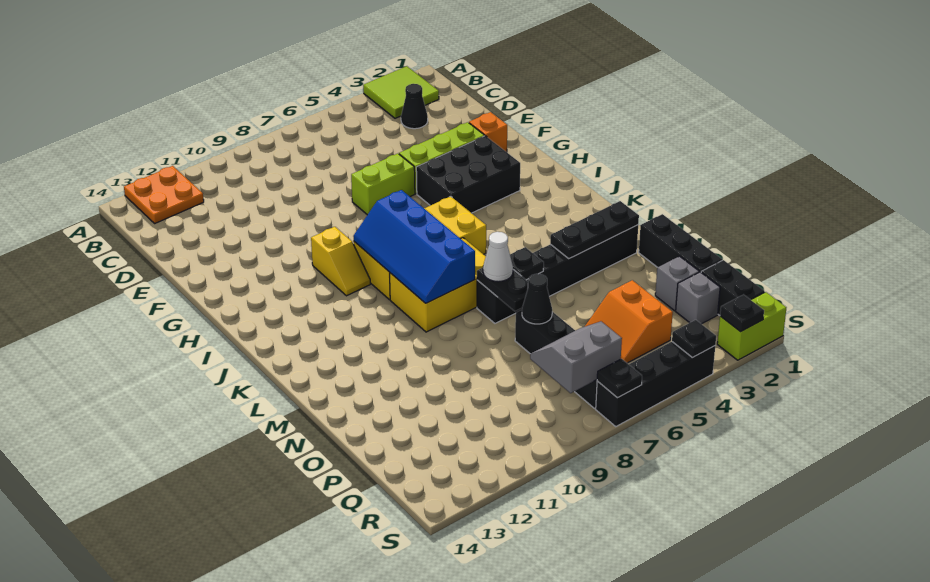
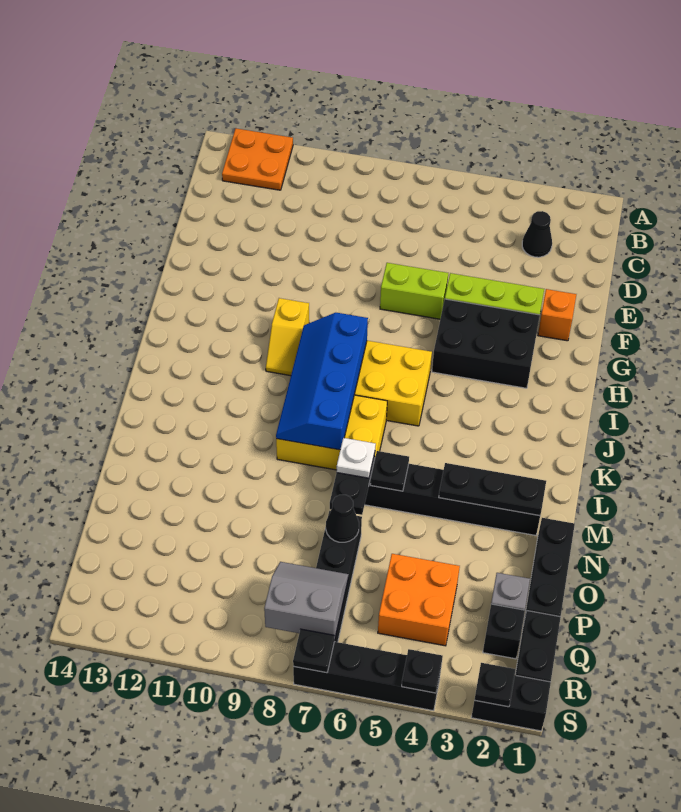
lime tile A2:B3 level 1 -> none
white cone M7 level 3 -> white plate M7 level 3
orange slope P4:Q5 level 1 top 4 -> orange brick P4:Q5 level 1
grey brick Q2 level 1 -> black brick Q2 level 1
lime brick S1:S2 level 1 -> black brick S1:S2 level 1

